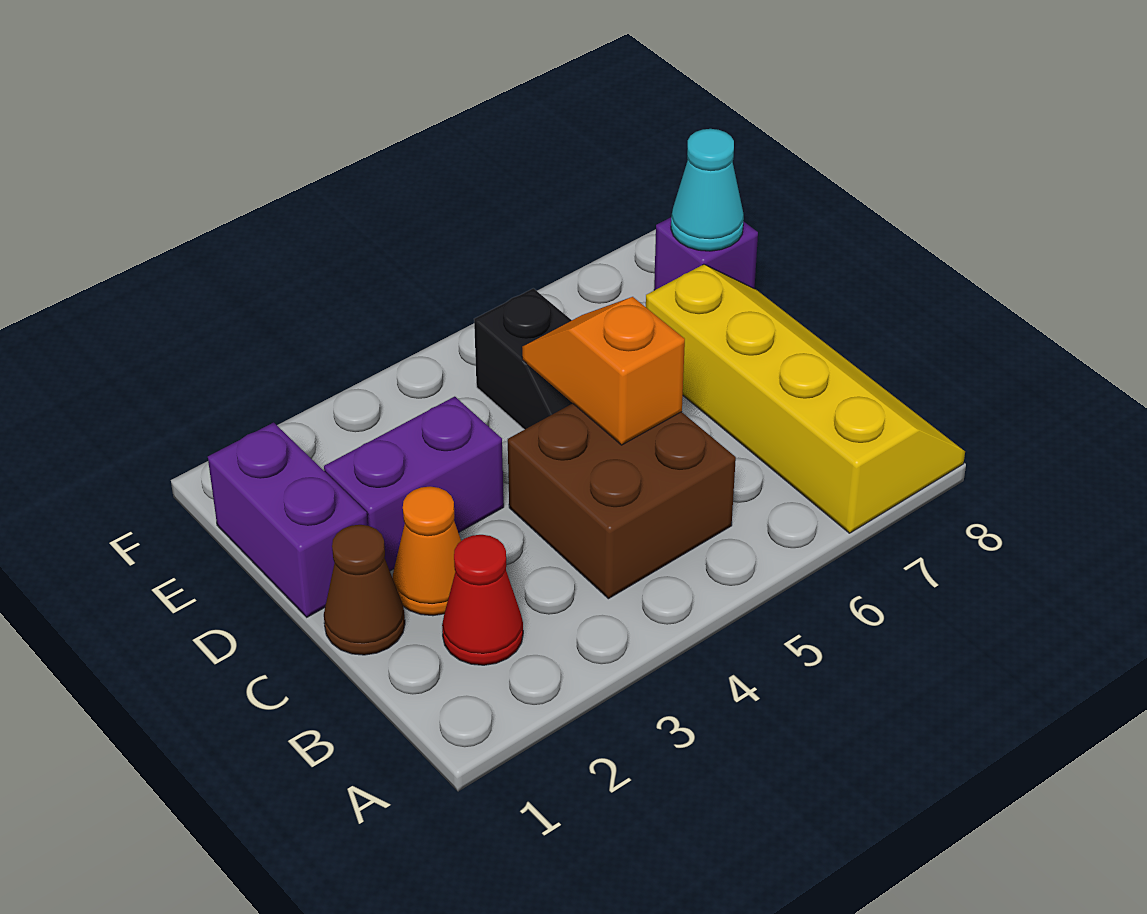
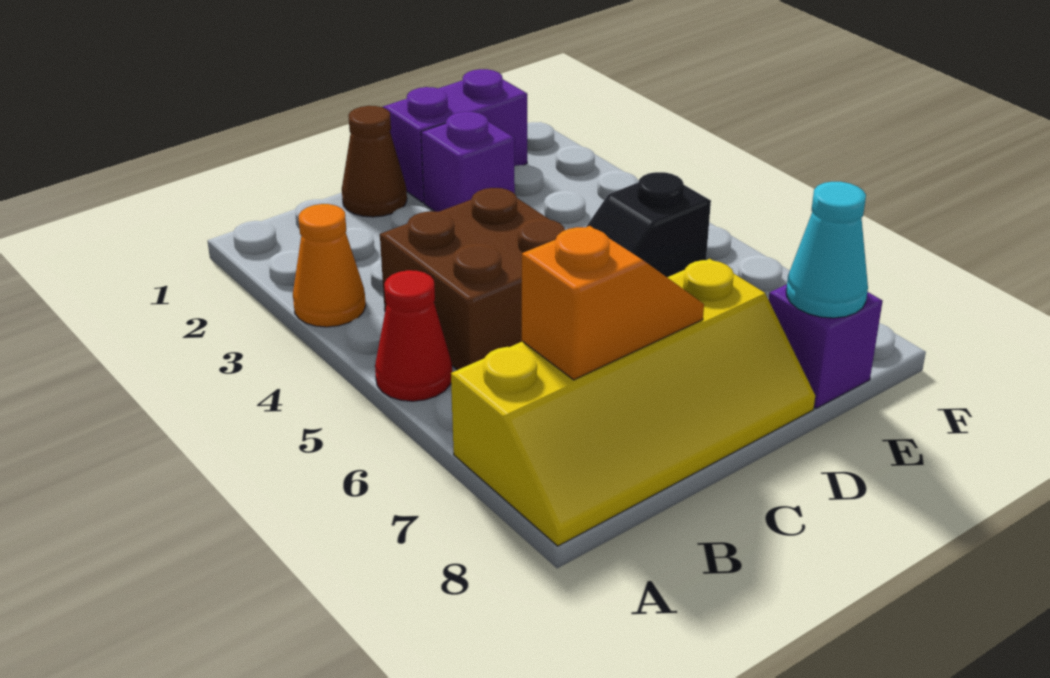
red cone B2 level 1 -> red cone A5 level 1
orange cone C2 level 1 -> orange cone A3 level 1
orange slope C5:D5 level 2 top C -> orange slope B7:C7 level 2 top B
purple brick D2:D3 level 1 -> purple brick D2 level 1

